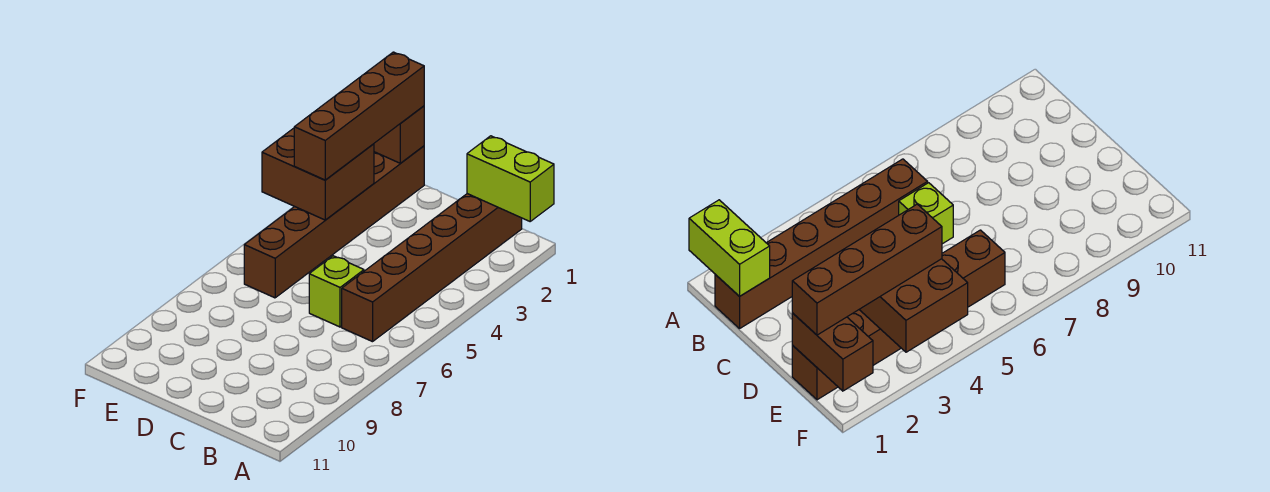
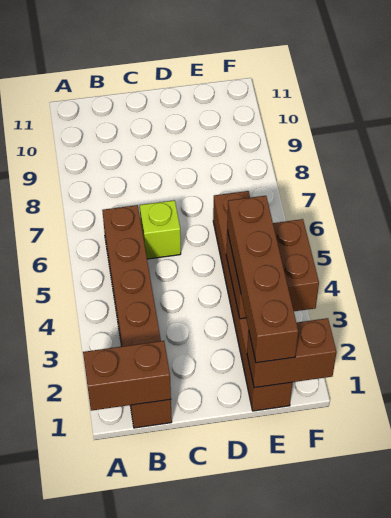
lime brick A1:B1 level 2 -> brown brick A1:B1 level 2

